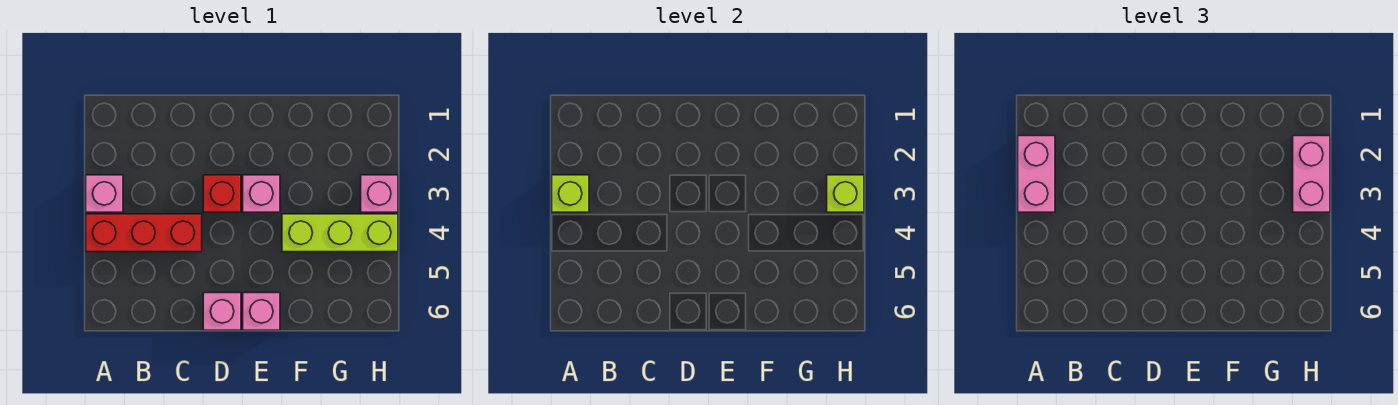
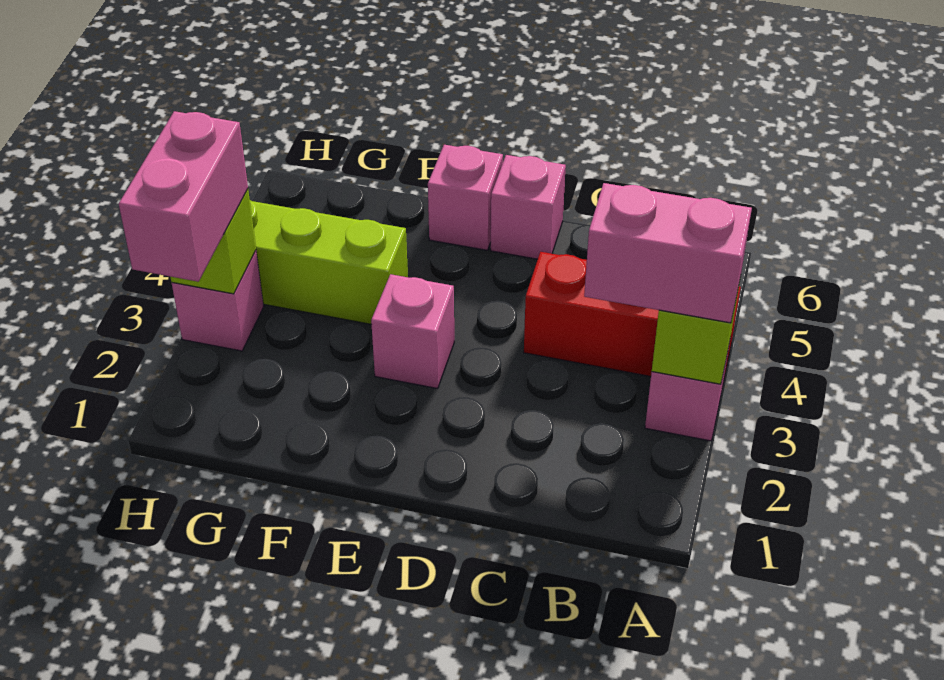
pink brick A2:A3 level 3 -> pink brick A3:B3 level 3
red brick D3 level 1 -> none

